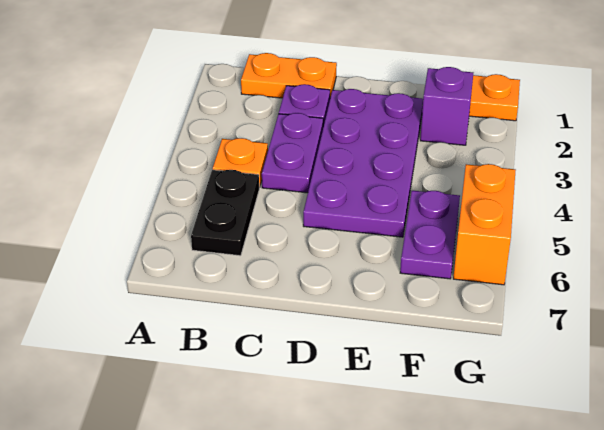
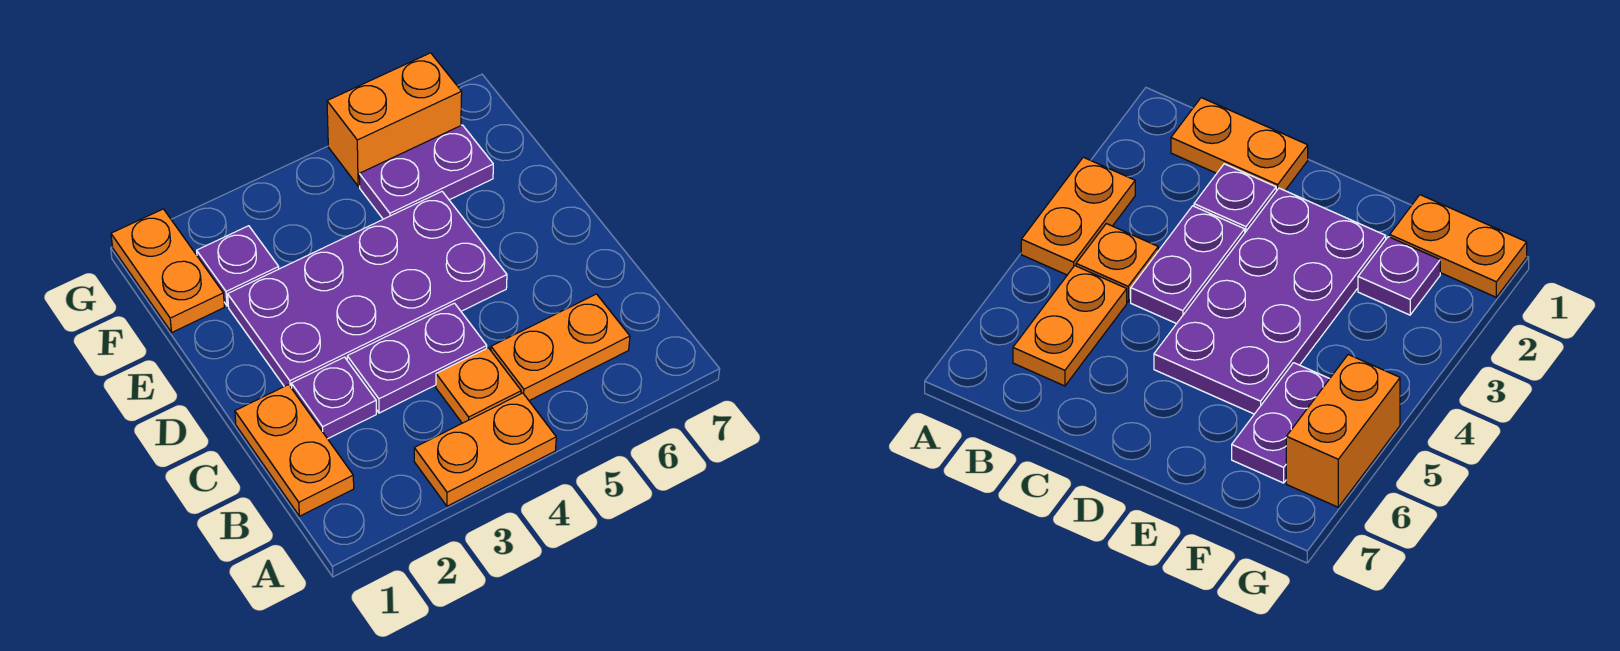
none -> orange plate A3:A4 level 1
black plate B5:B6 level 1 -> orange plate B5:B6 level 1
purple brick F2 level 1 -> purple plate F2 level 1

